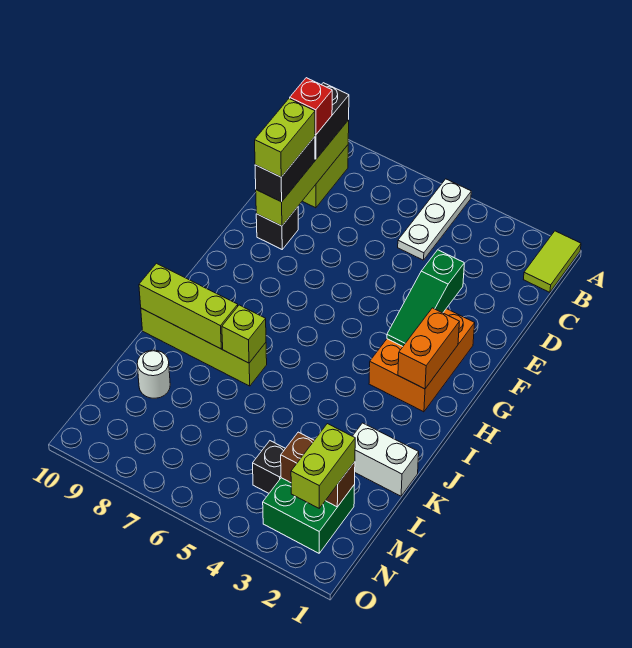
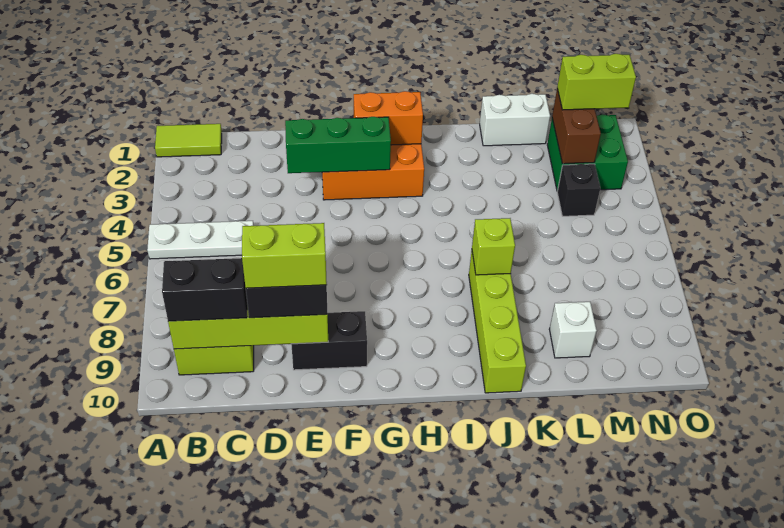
red brick C9 level 4 -> none
green slope E3:G3 level 2 top E -> green brick E3:G3 level 2
black brick E9 level 1 -> black brick E9:F9 level 1
lime brick J8:J10 level 2 -> none
white brick K1:K2 level 1 -> white brick K1:L1 level 1
white round brick L9 level 1 -> white brick L9 level 1

